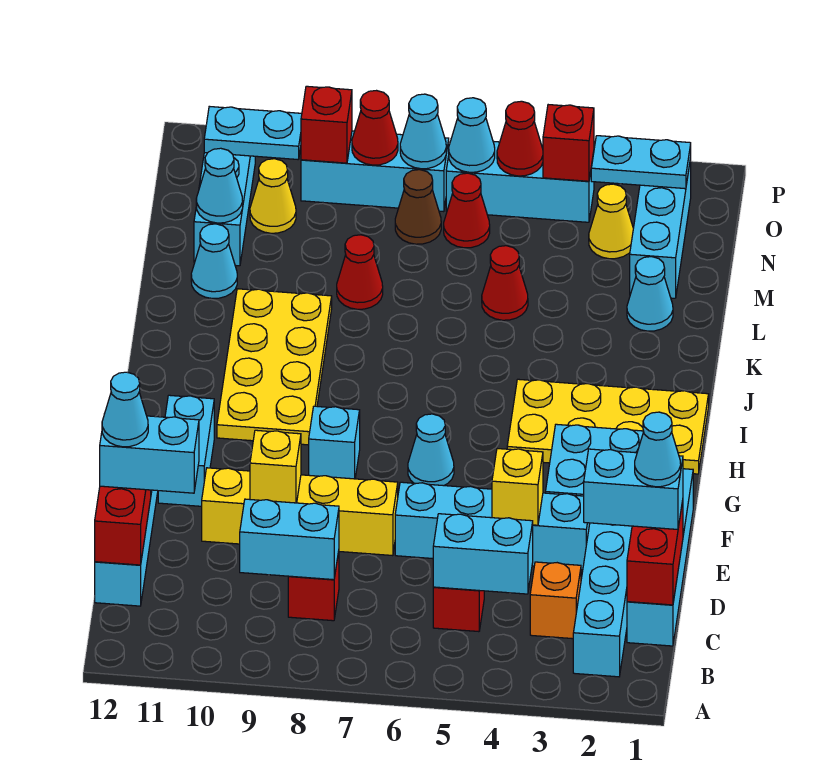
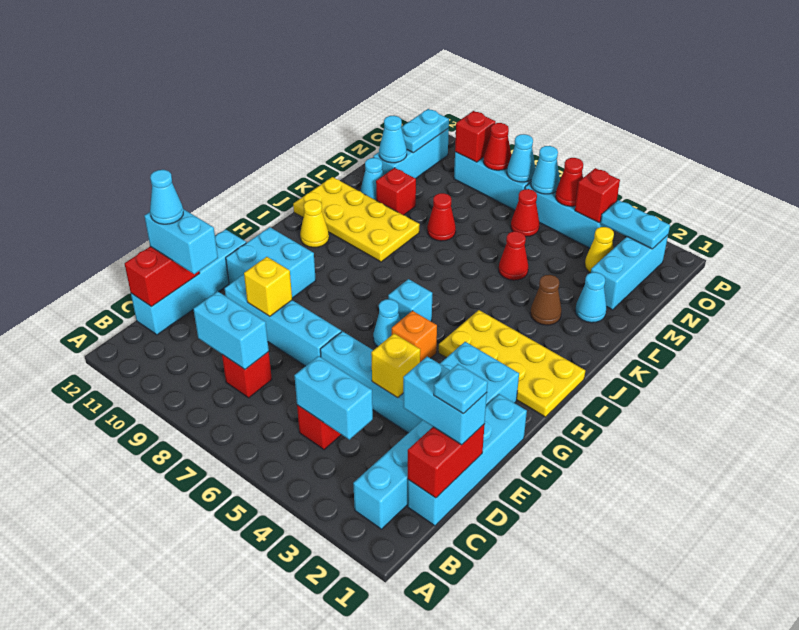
orange brick C3 level 1 -> orange brick G5 level 1
cyan cone D1 level 4 -> cyan plate D1 level 4
yellow brick E7:E10 level 1 -> cyan brick E7:E10 level 1
cyan brick F11:G11 level 1 -> cyan brick F10:G11 level 1
cyan brick G8 level 1 -> cyan brick H6 level 1
yellow plate H9:K10 level 1 -> yellow plate J9:K12 level 1
none -> red brick L10 level 1
brown cone N7 level 1 -> brown cone K3 level 1
yellow cone N10 level 1 -> yellow cone I11 level 1
cyan plate O10:O11 level 2 -> cyan plate N11:O11 level 2

